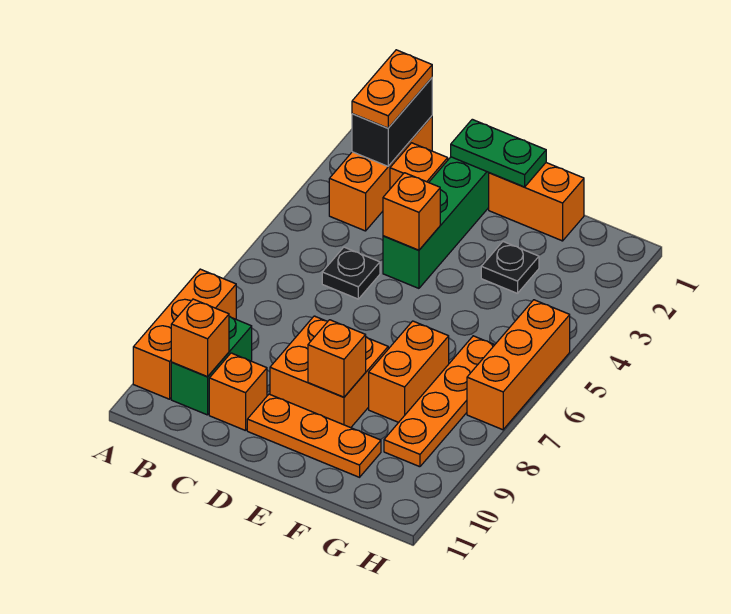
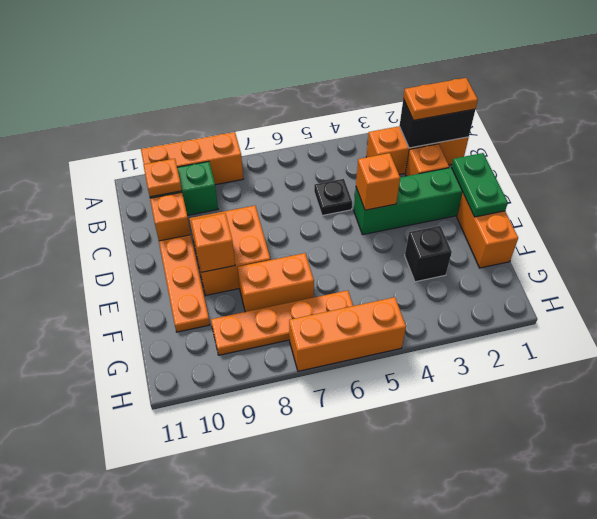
orange brick B10 level 2 -> orange plate B10 level 2
black plate F3 level 1 -> black brick F3 level 1

